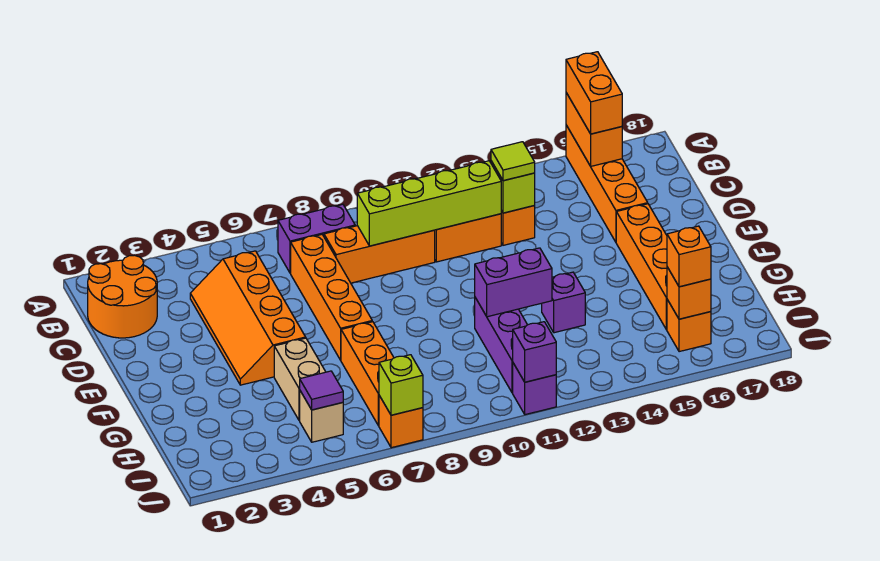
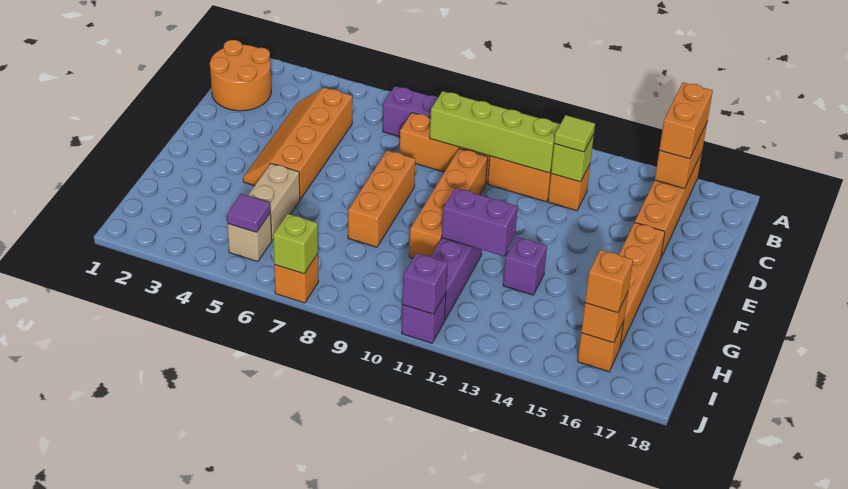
orange brick C7:F7 level 1 -> orange brick D10:G10 level 1
orange brick G7:I7 level 1 -> orange brick E8:G8 level 1

